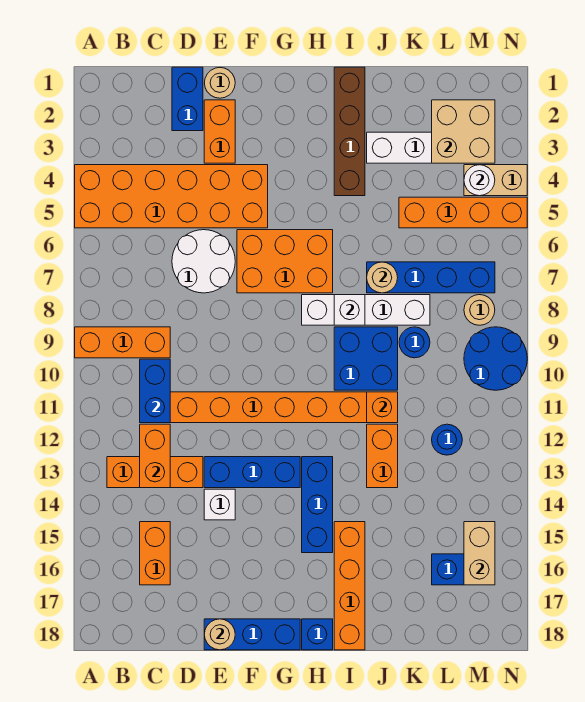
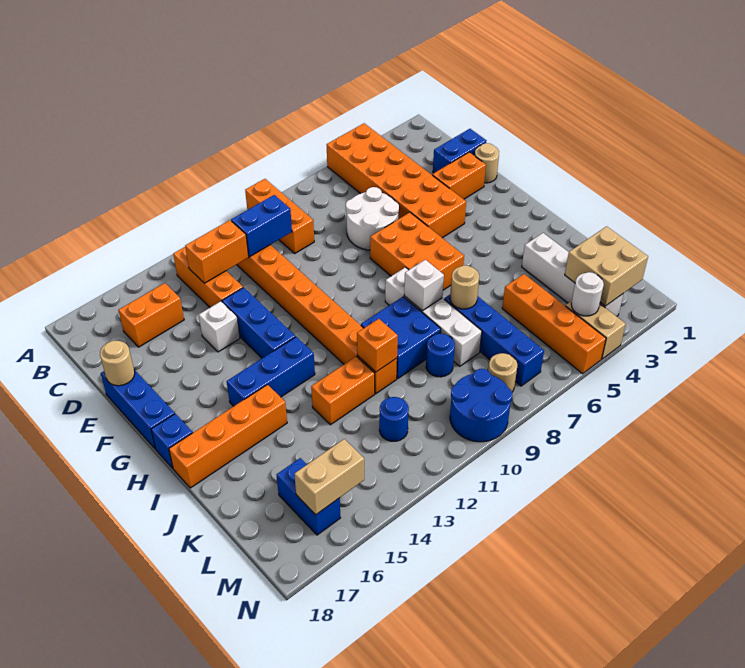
brown brick I1:I4 level 1 -> none

